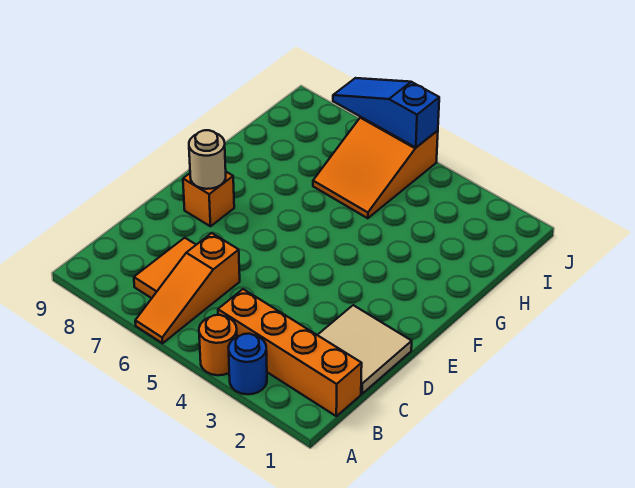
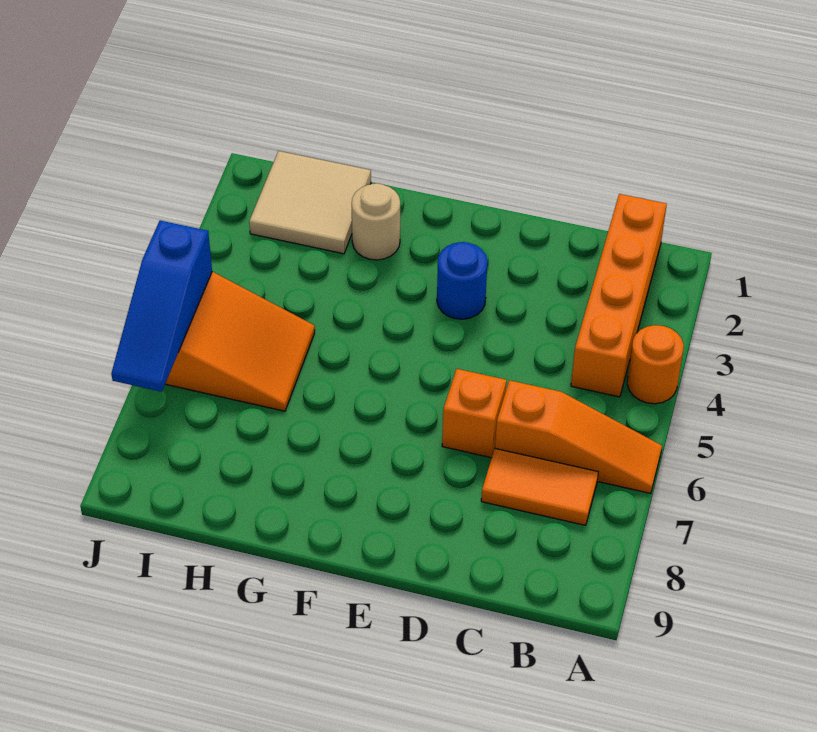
blue round brick A3 level 1 -> blue round brick E3 level 1
tan tile C1:D2 level 1 -> tan tile H1:I2 level 1
orange brick E8 level 1 -> orange brick D6 level 1
tan round brick E8 level 2 -> tan round brick G2 level 1

